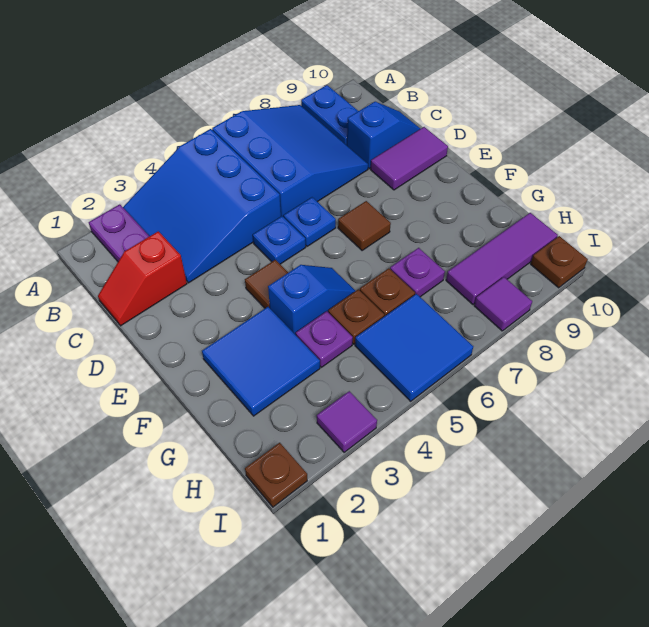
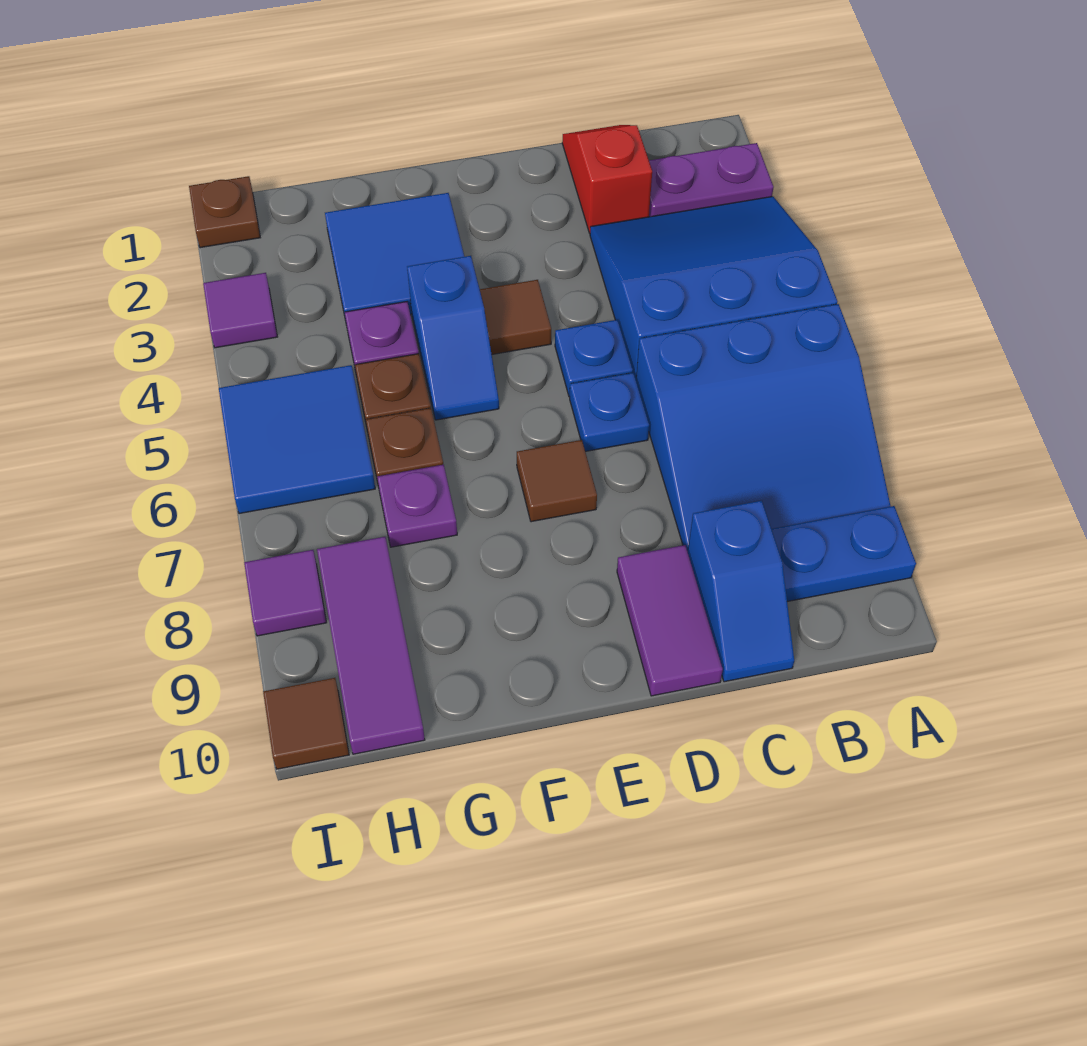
brown plate I10 level 1 -> brown tile I10 level 1

